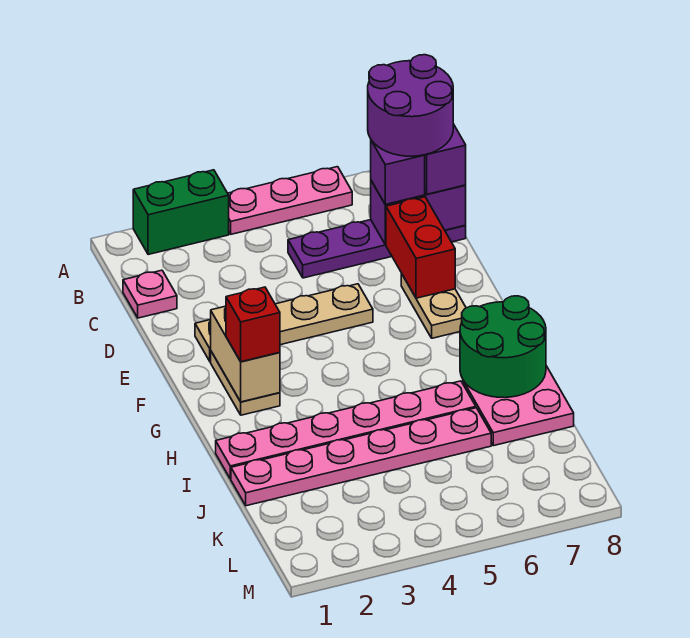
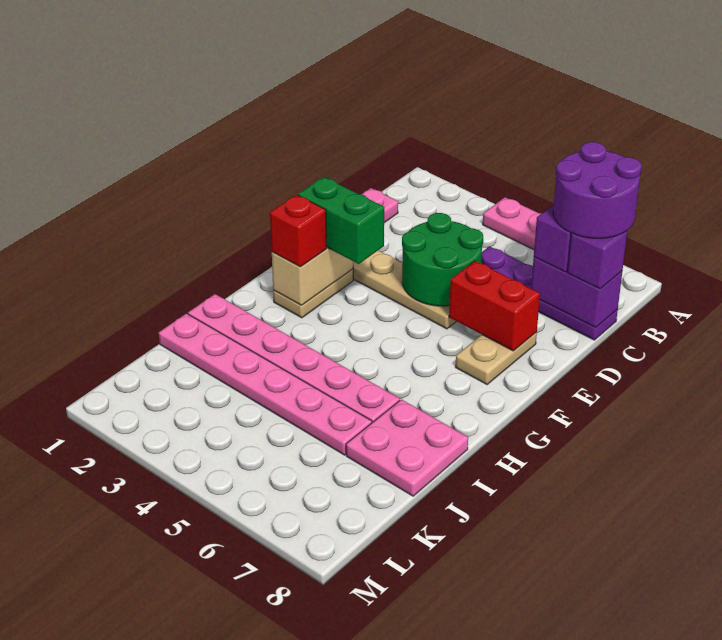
green brick A2:A3 level 1 -> green brick F2:F3 level 3
red brick D7:E7 level 2 -> red brick E6:E7 level 2
green round brick H7:I8 level 2 -> green round brick D4:E5 level 2

